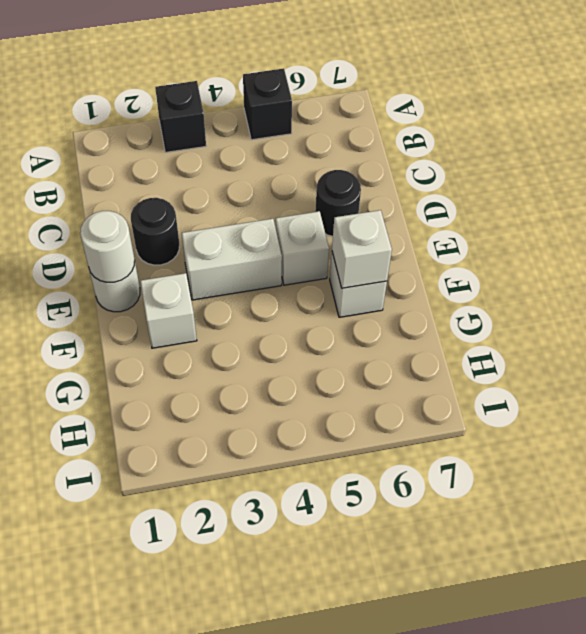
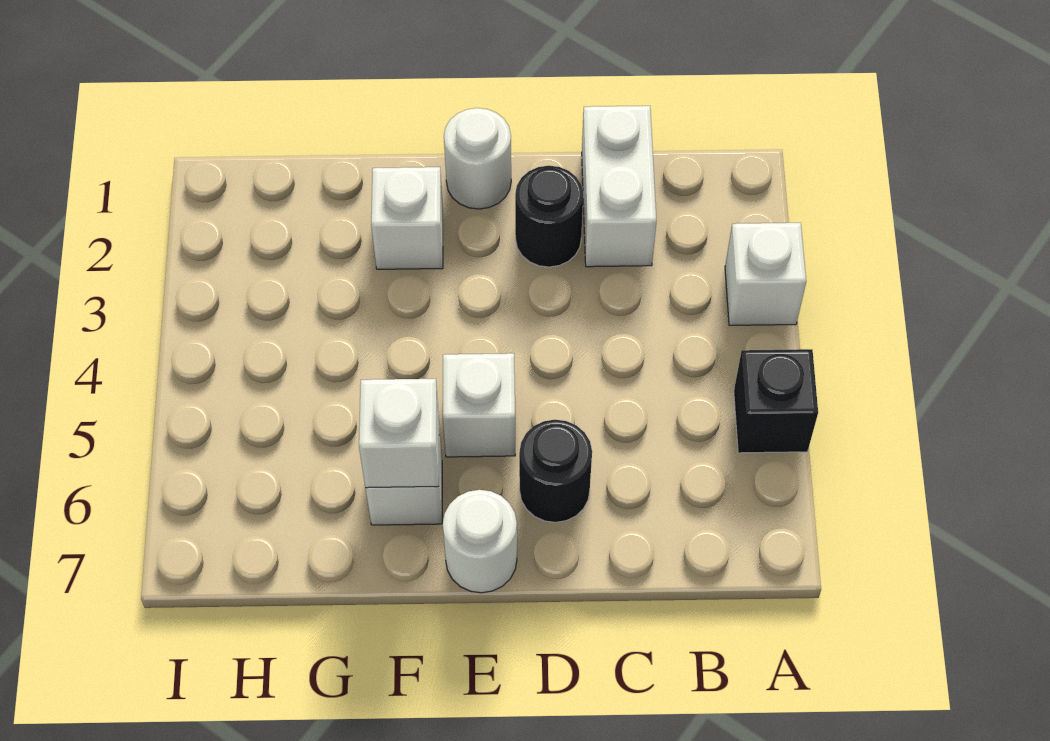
black brick A3 level 1 -> white brick A3 level 1
white round brick E1 level 2 -> white round brick E7 level 1
white brick E3:E4 level 1 -> white brick C1:C2 level 1

